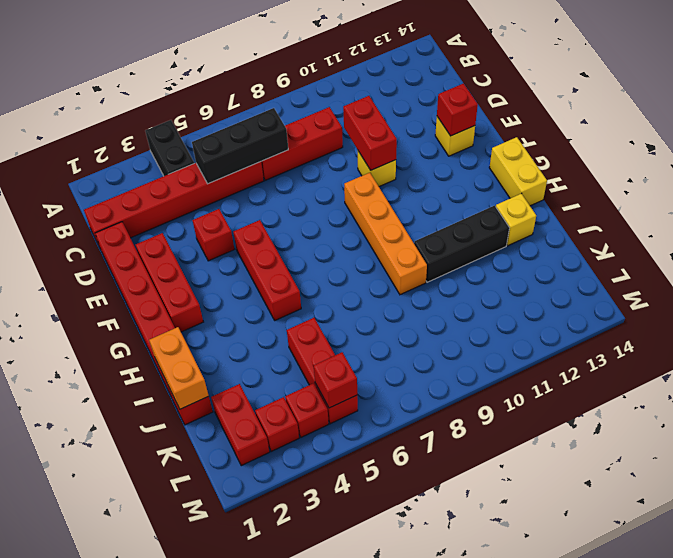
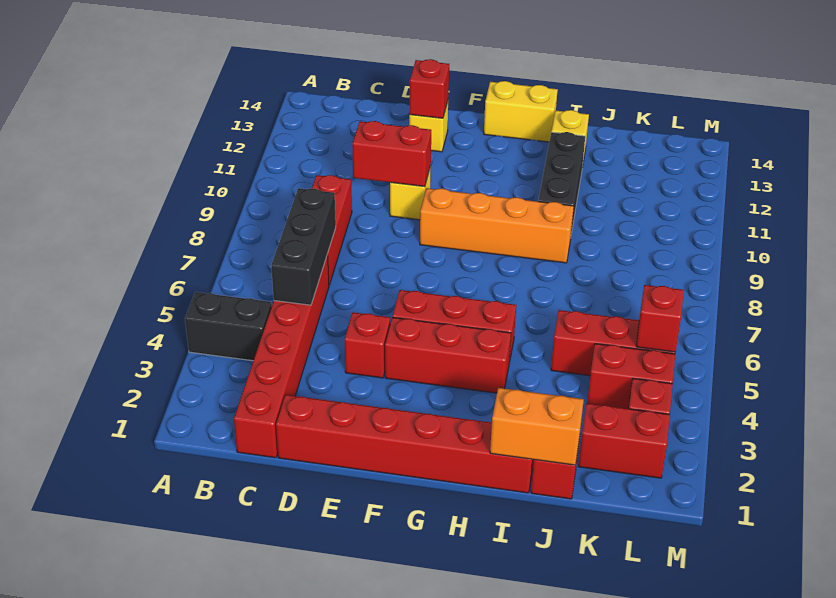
red brick E2:G2 level 1 -> red brick F4:H4 level 1
red brick L4 level 1 -> red brick K4:L4 level 1

